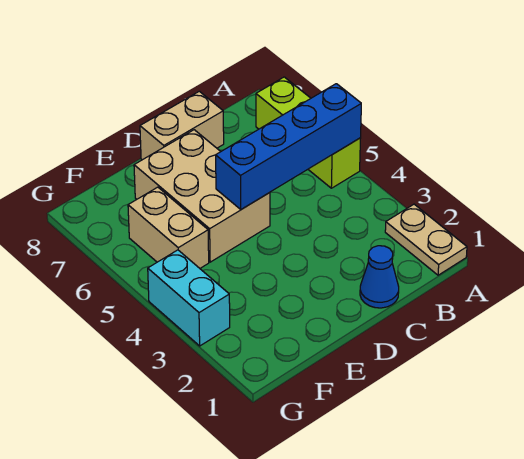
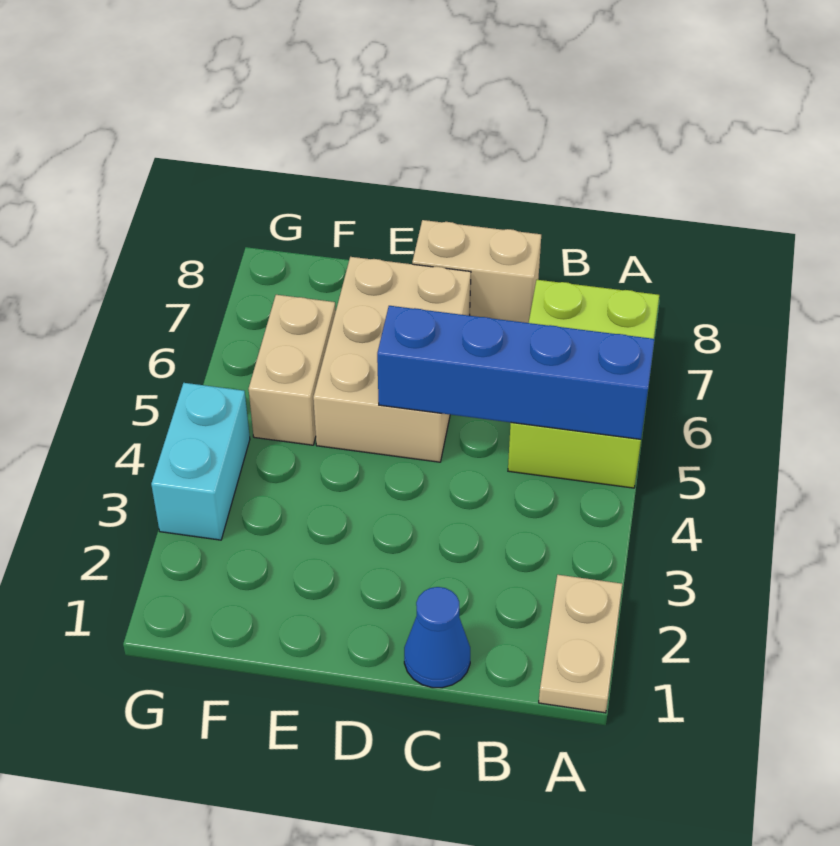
lime brick A5:A7 level 1 -> lime brick A5:B7 level 1

